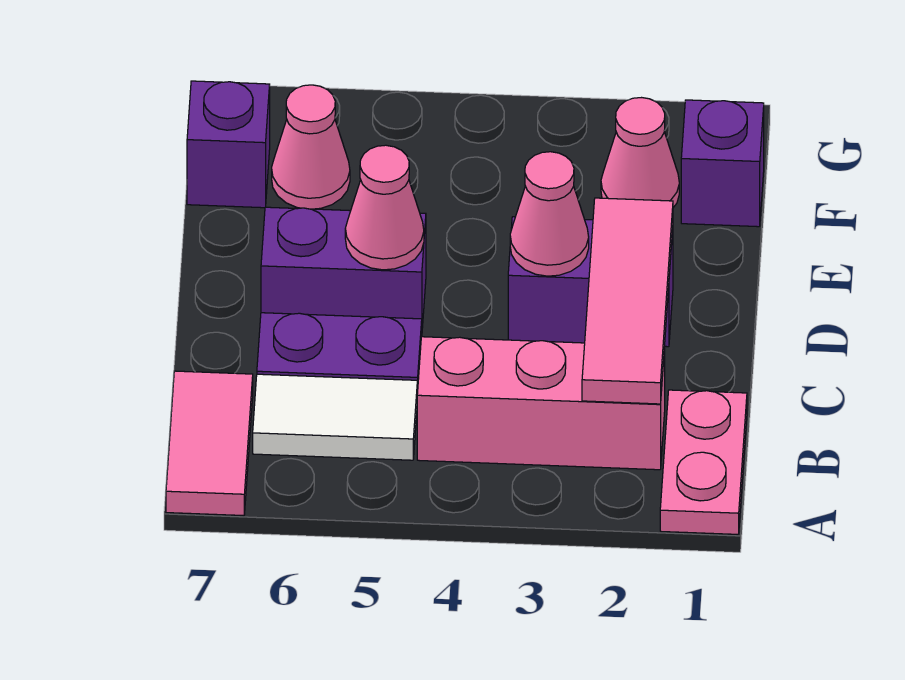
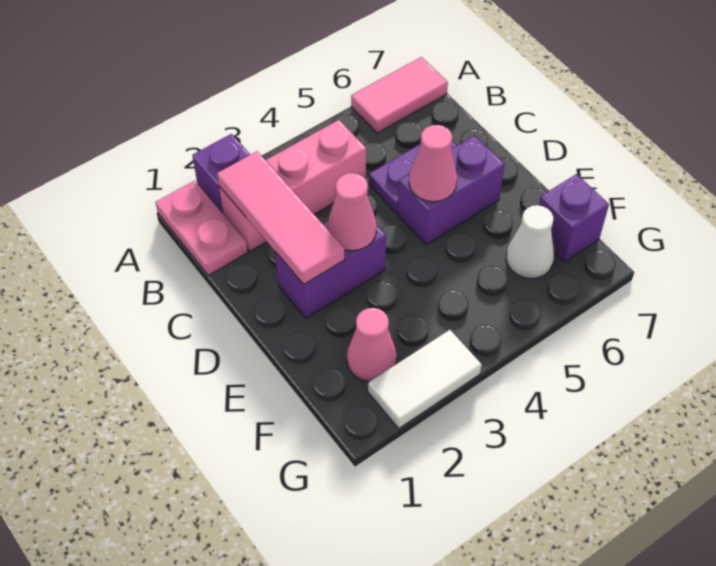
pink tile A7:B7 level 1 -> pink tile A6:A7 level 1
white tile B5:B6 level 1 -> white tile G2:G3 level 1
purple brick F1 level 1 -> purple brick A2 level 1
pink cone F6 level 1 -> white cone F6 level 1

